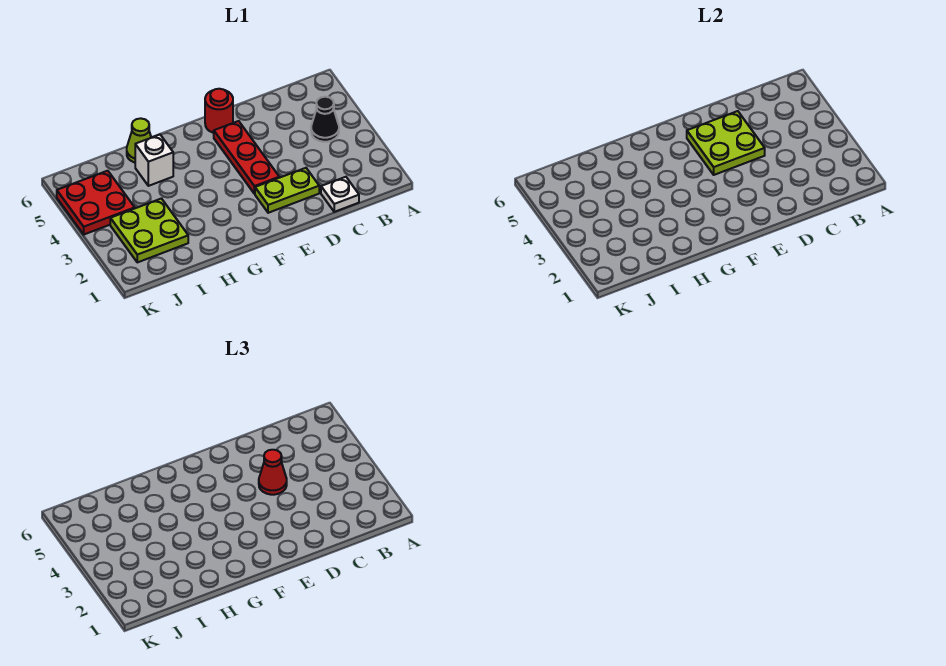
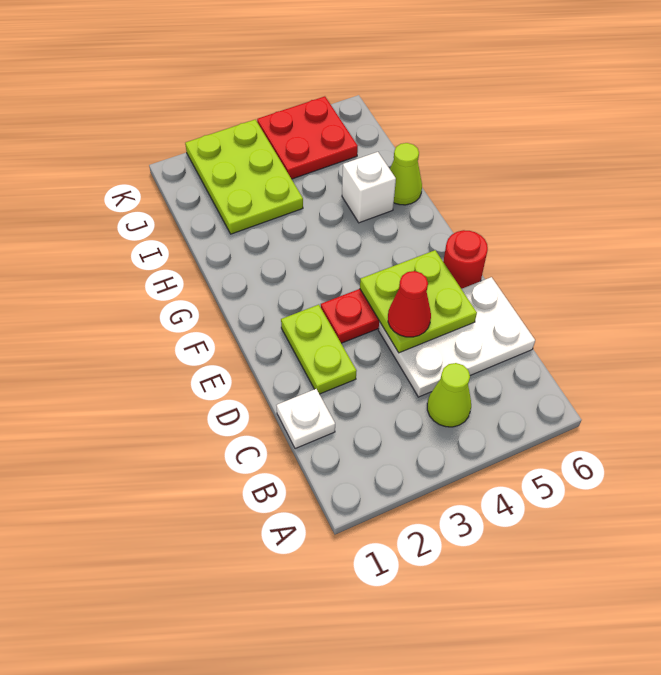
black cone B4 level 1 -> lime cone B4 level 1
none -> white plate C4:D6 level 1
lime plate I2:J3 level 1 -> lime plate I2:K3 level 1

